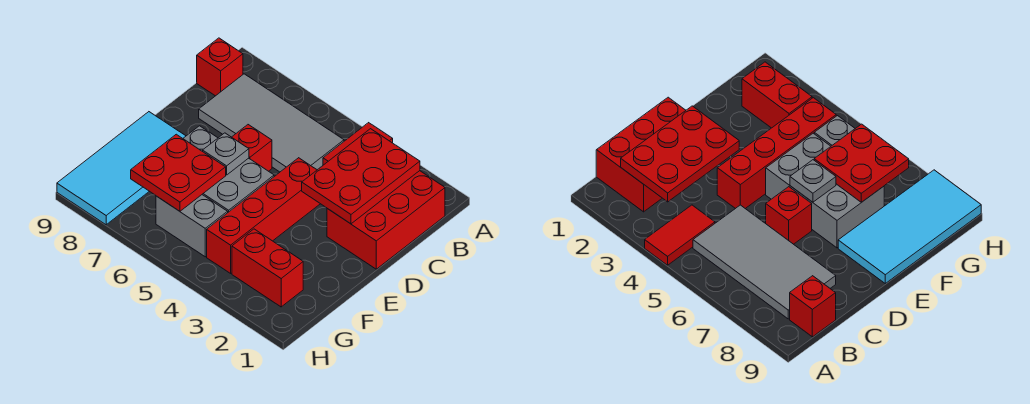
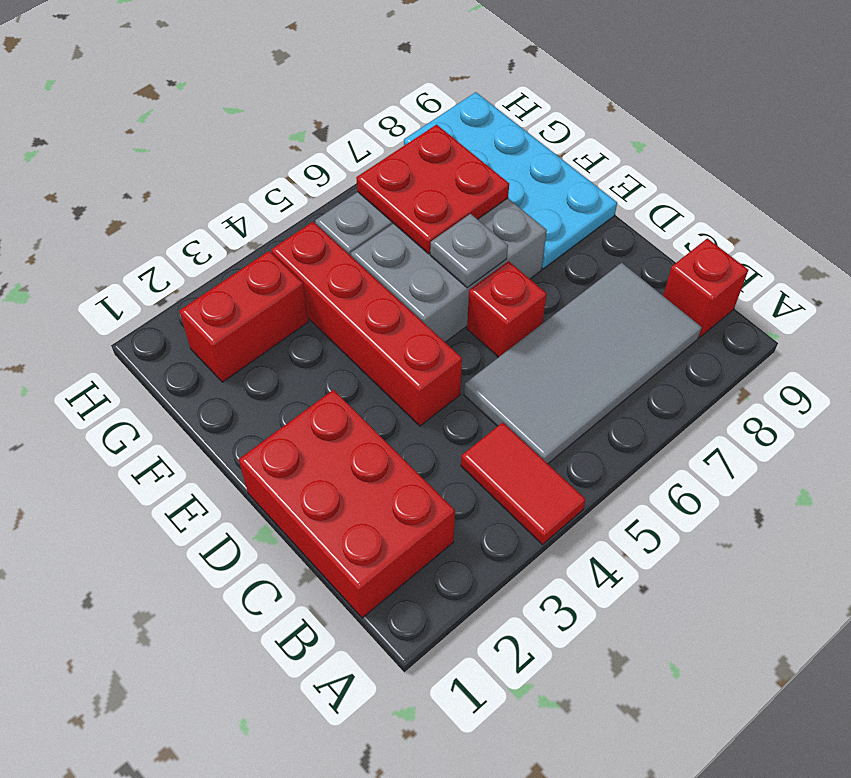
red plate B2:D3 level 2 -> none
cyan tile E8:H9 level 1 -> cyan plate E8:H9 level 1

